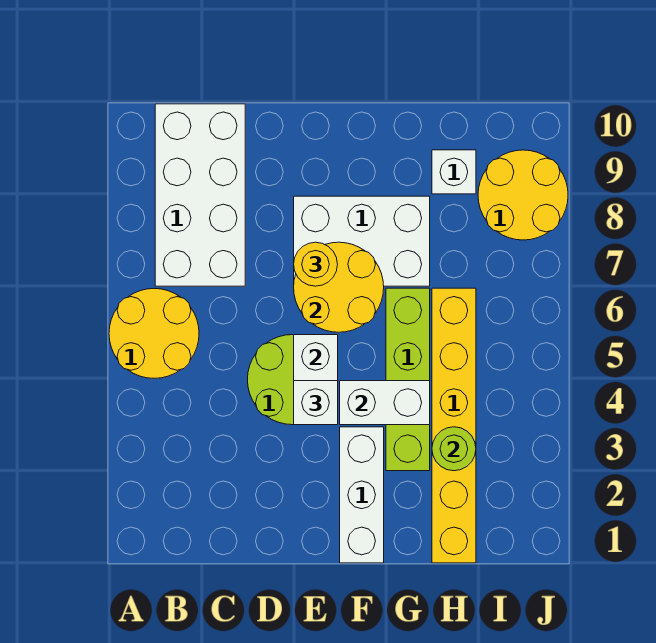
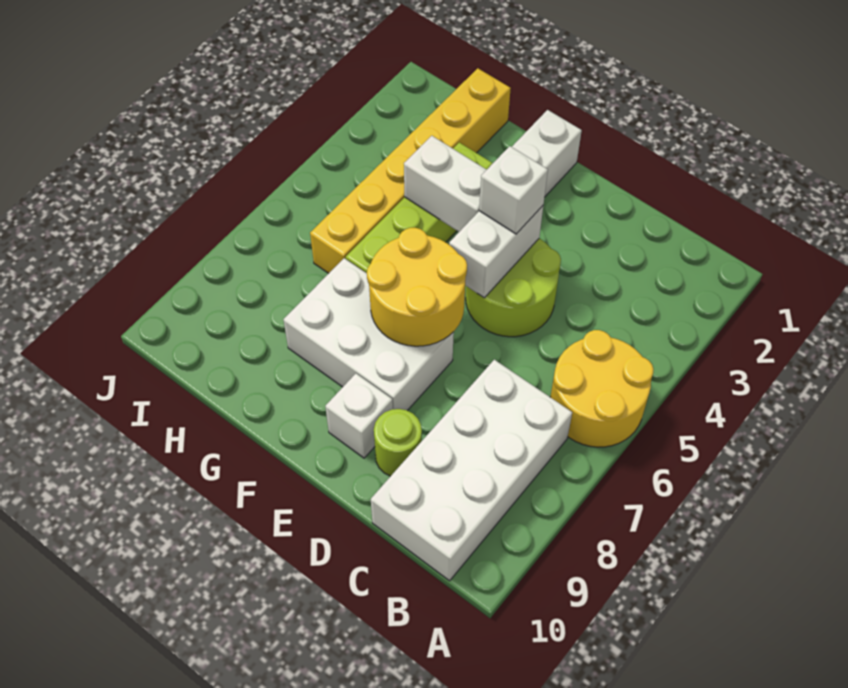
yellow round brick E7 level 3 -> none
lime round brick H3 level 2 -> lime round brick D9 level 1
white brick H9 level 1 -> white brick E9 level 1
yellow round brick I8:J9 level 1 -> none

